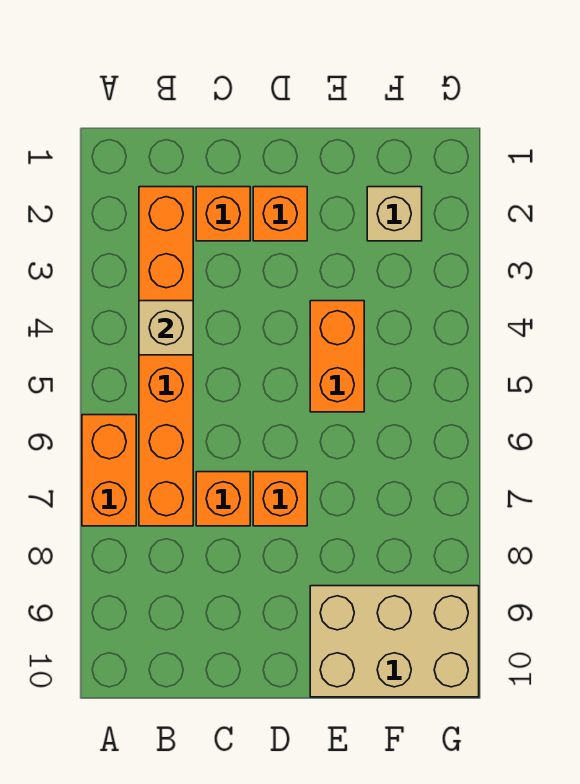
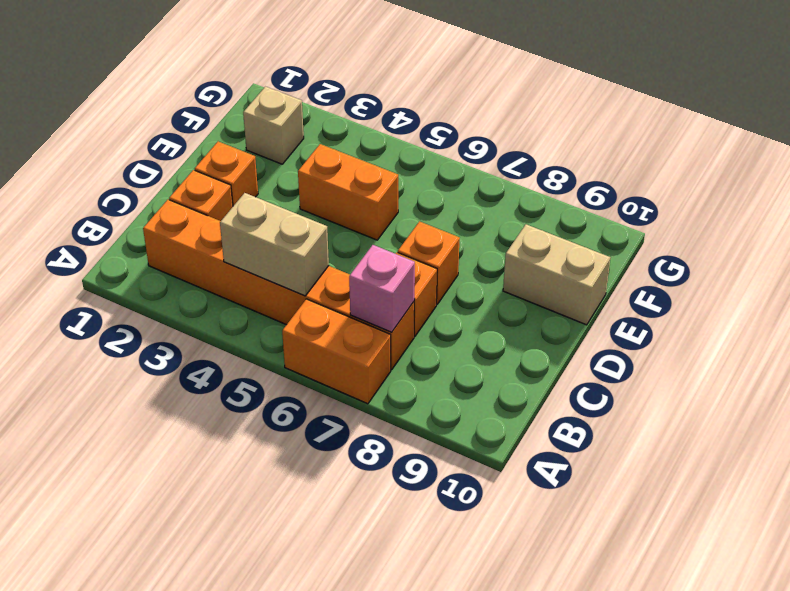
tan brick B4 level 2 -> tan brick B4:B5 level 2
none -> pink brick B7 level 2
tan brick E9:G10 level 1 -> tan brick E9:E10 level 1

